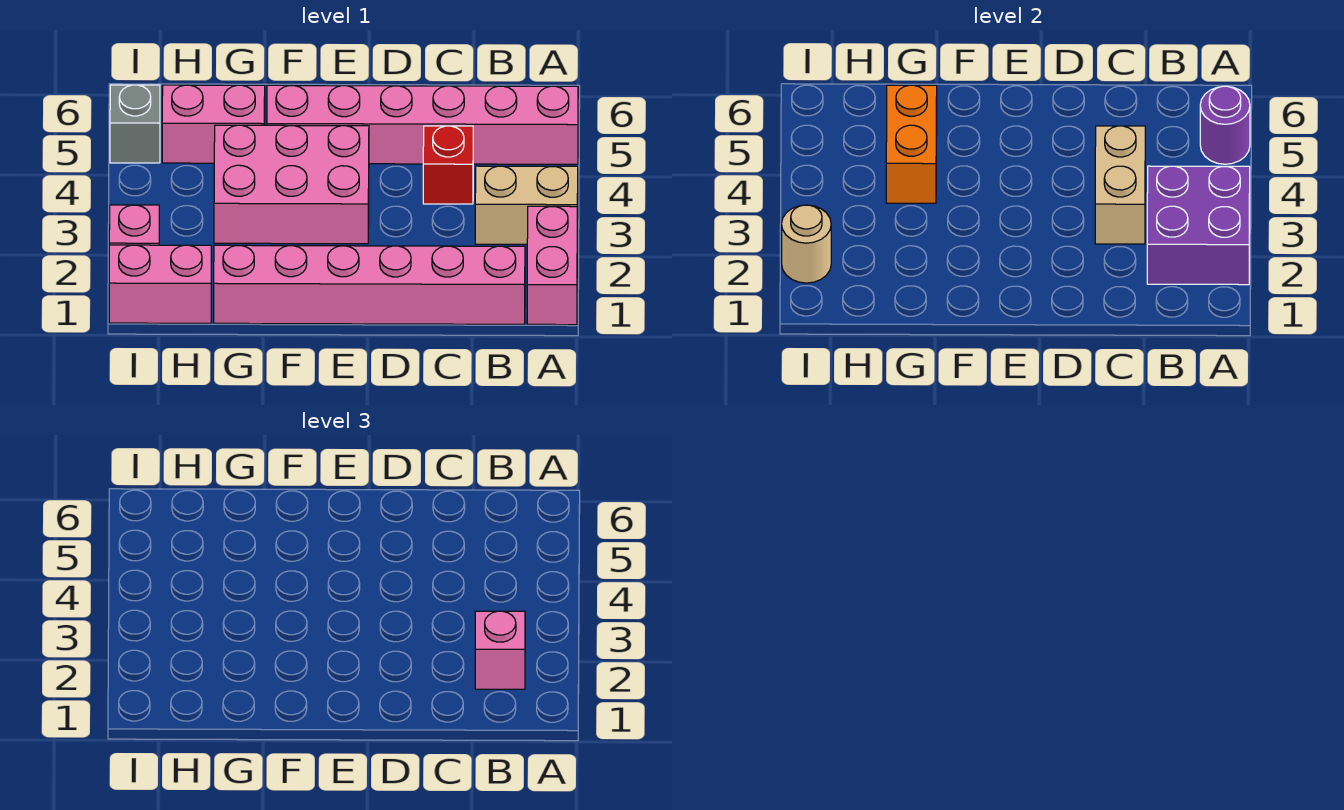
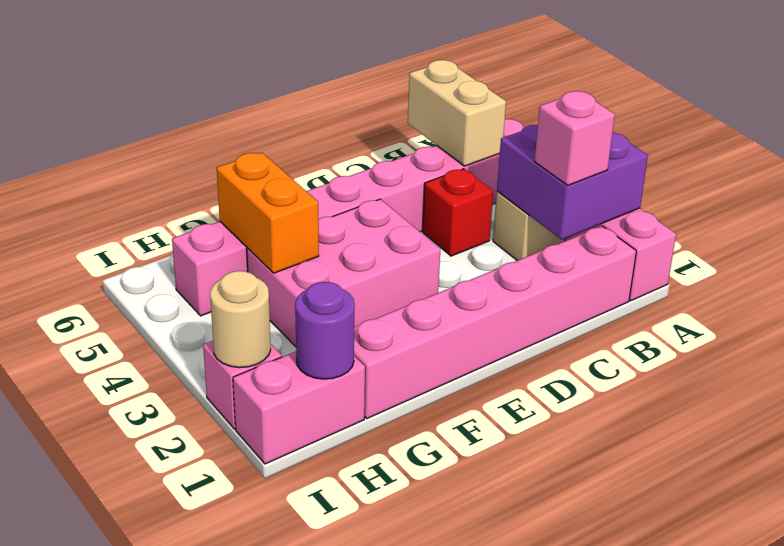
purple round brick A5 level 2 -> purple round brick H1 level 2
tan brick C3:C4 level 2 -> tan brick B5:B6 level 2
grey brick I5 level 1 -> none

